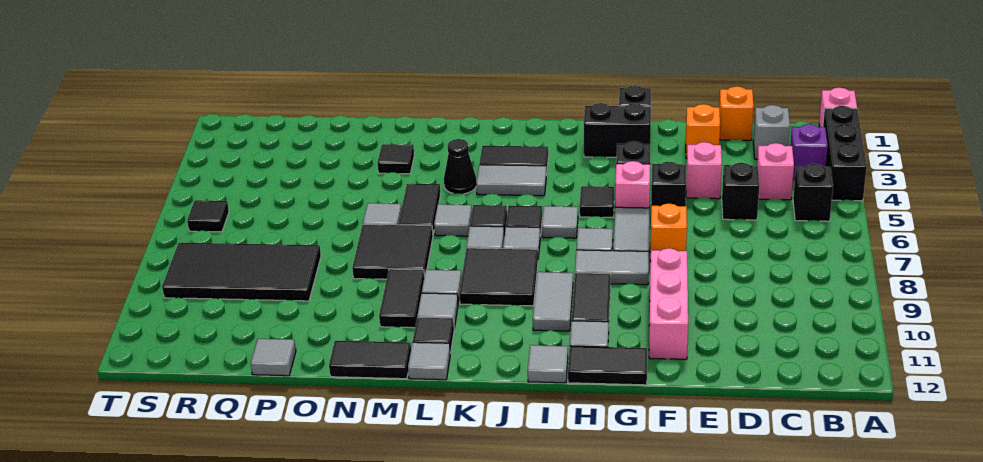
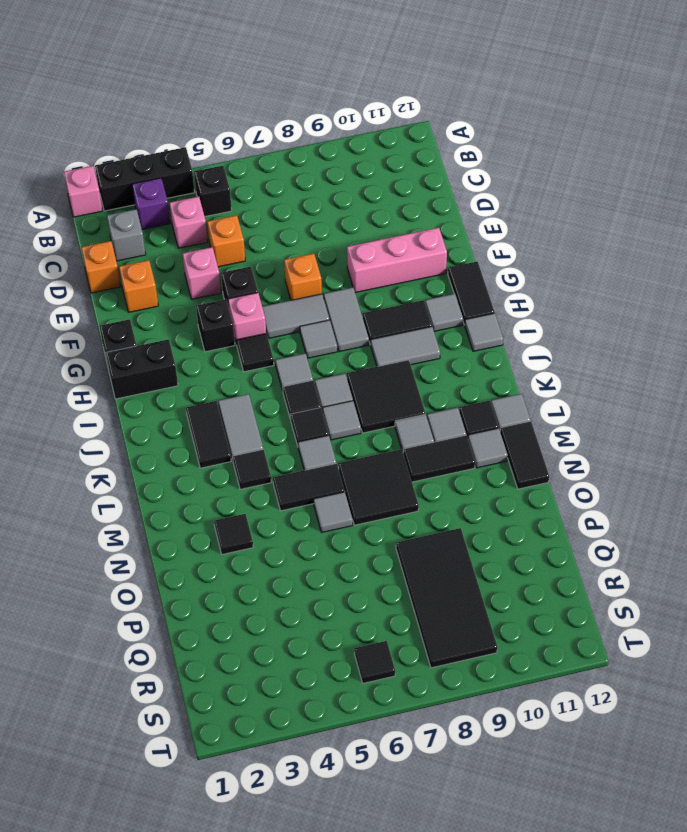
black brick D5 level 1 -> orange brick D5 level 1
black brick G2:H2 level 1 -> black brick H1:H2 level 1
black cone L4 level 1 -> black tile L4 level 1
grey tile P12 level 1 -> grey tile M11 level 1

